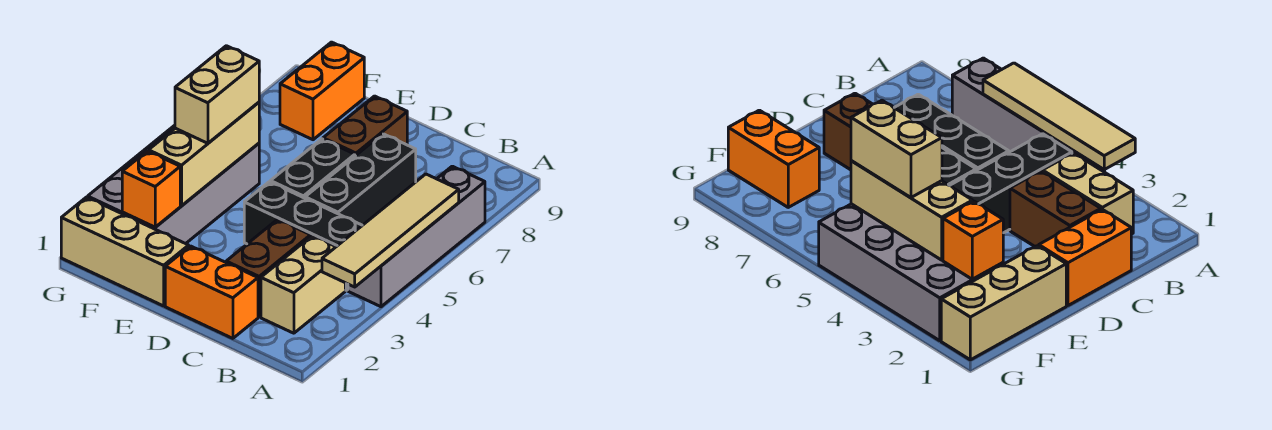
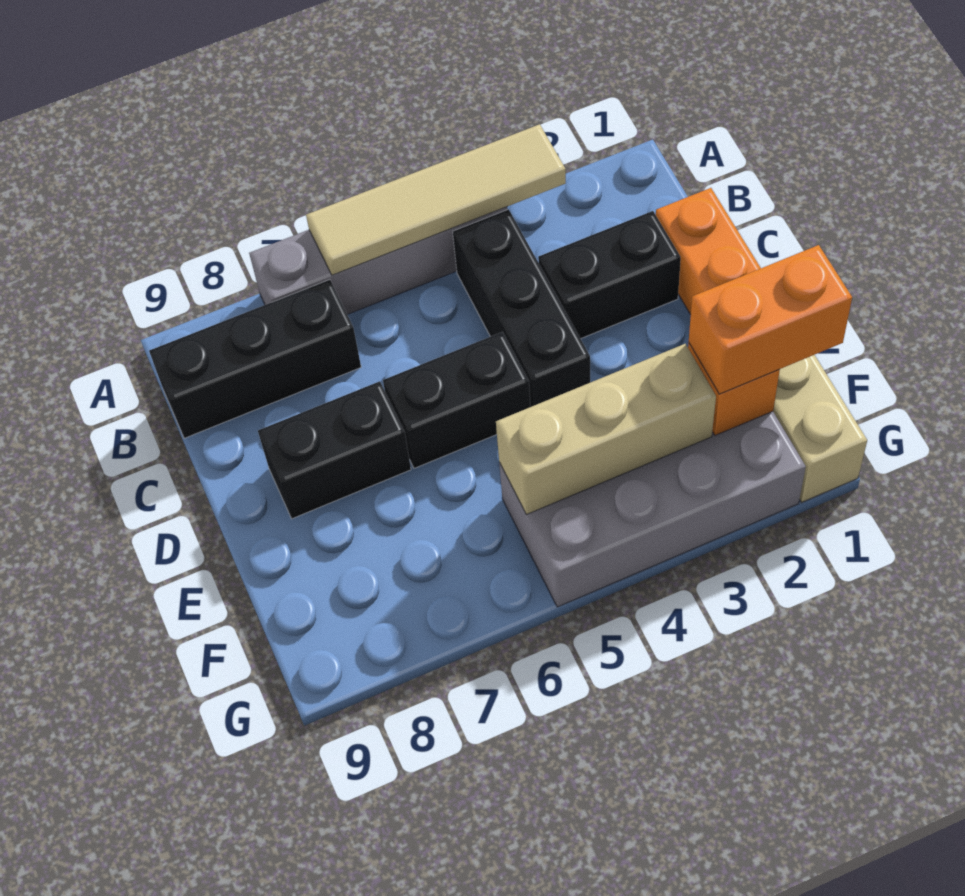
tan brick B2:B3 level 1 -> none
brown brick C2:C3 level 1 -> black brick C2:C3 level 1
black brick C5:C7 level 1 -> black brick B7:B9 level 1
brown brick D7:D8 level 1 -> black brick D7:D8 level 1
tan brick F4:F5 level 3 -> none
orange brick F8:F9 level 1 -> orange brick F1:F2 level 3

